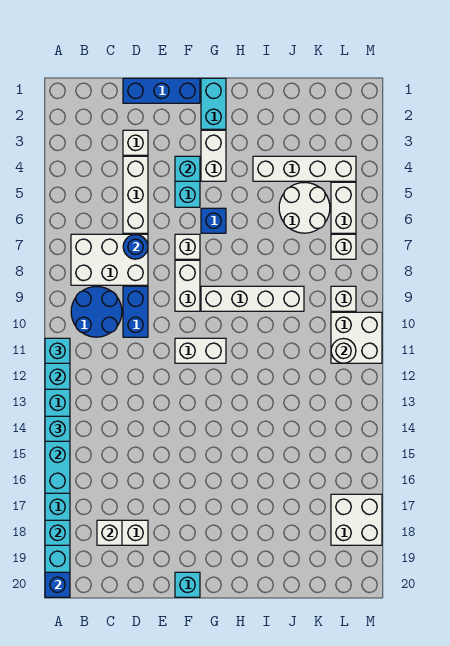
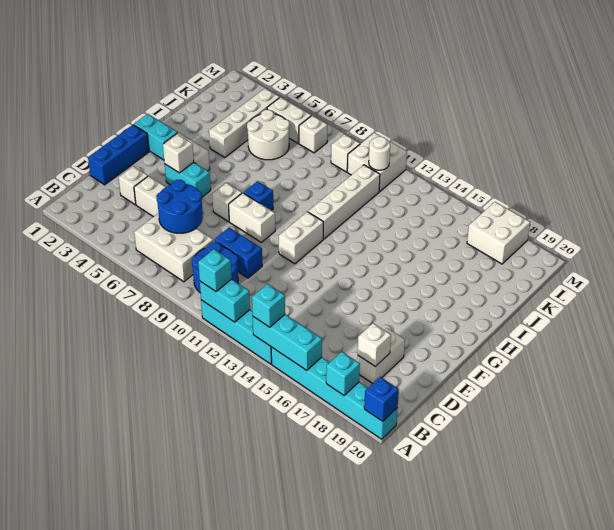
white brick B7:D8 level 1 -> white brick B6:C8 level 1
blue round brick D7 level 2 -> blue round brick C6:D7 level 2
cyan brick F4 level 2 -> white brick F4 level 2
cyan brick F20 level 1 -> none
blue brick G6 level 1 -> blue brick G8 level 1
white brick G9:J9 level 1 -> white brick H11:K11 level 1

